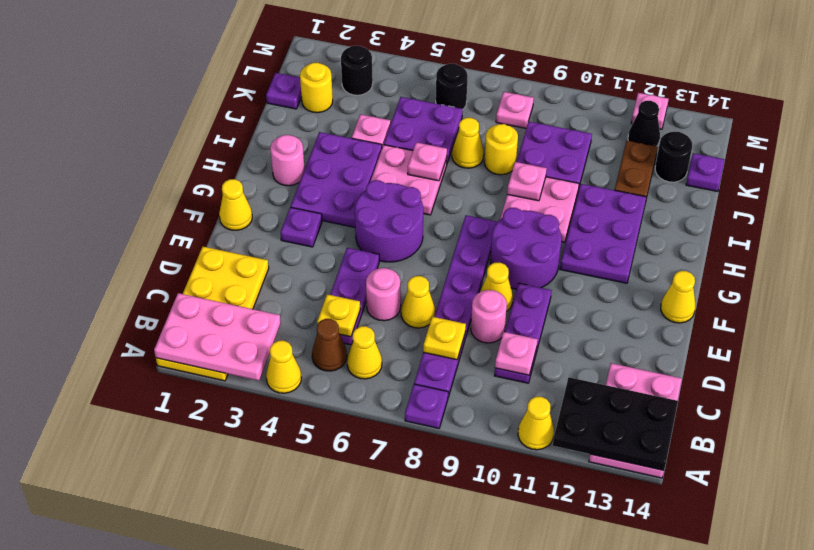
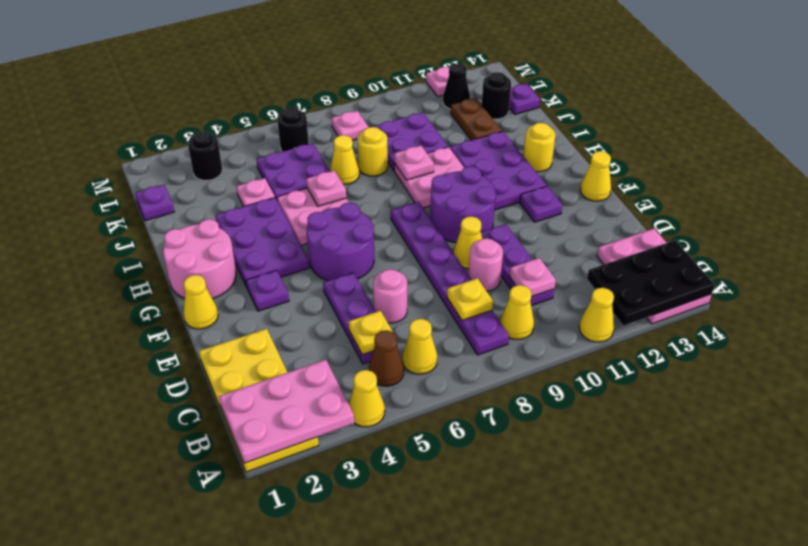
purple plate A8 level 1 -> purple plate F12 level 1
yellow cone D7 level 1 -> yellow cone B9 level 1
pink round brick H2 level 1 -> pink round brick G1:H2 level 1
yellow round brick K2 level 1 -> yellow round brick H13 level 1

